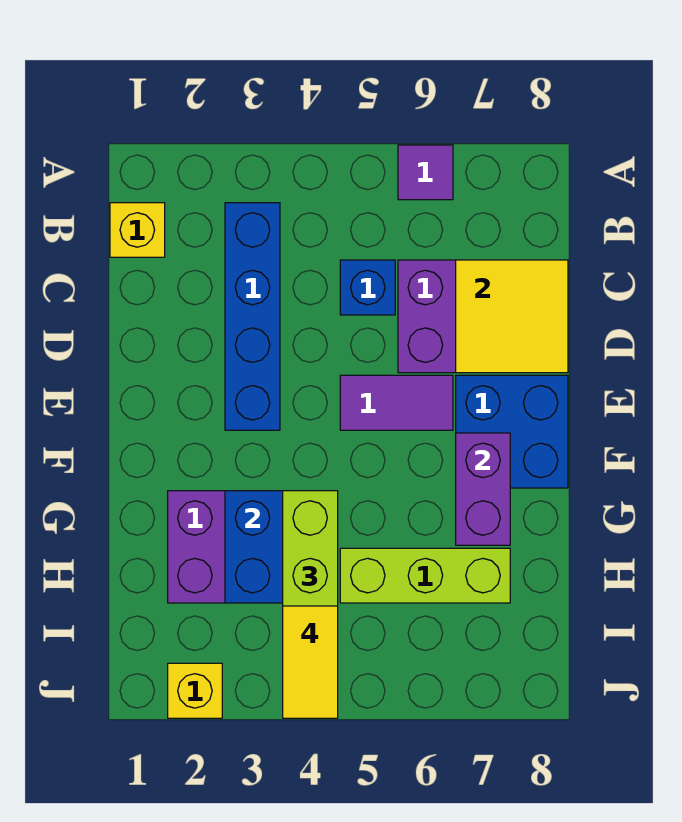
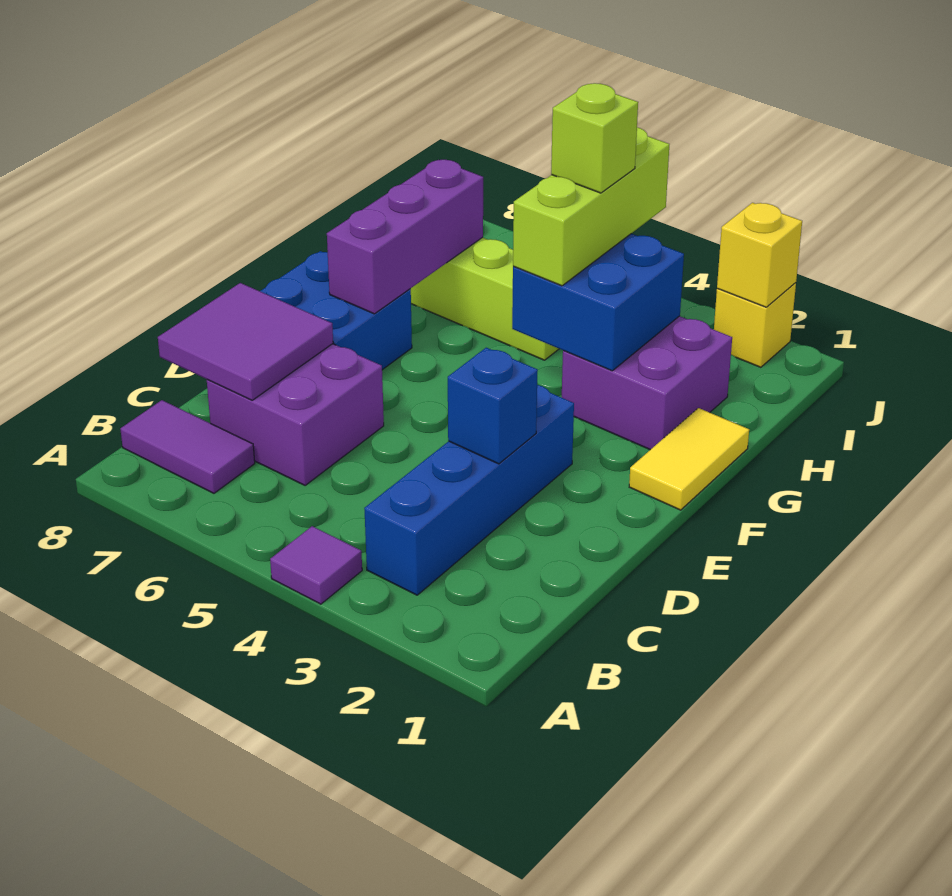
purple tile A6 level 1 -> purple tile A4 level 1
yellow brick B1 level 1 -> yellow brick J2 level 2
blue brick C5 level 1 -> blue brick D3 level 2
yellow tile C7:D8 level 2 -> purple tile C7:D8 level 2
purple tile E5:E6 level 1 -> purple tile B7:B8 level 1
purple brick F7:G7 level 2 -> purple brick F7:H7 level 2
none -> lime brick H4 level 4
yellow tile I4:J4 level 4 -> yellow tile F1:G1 level 1

